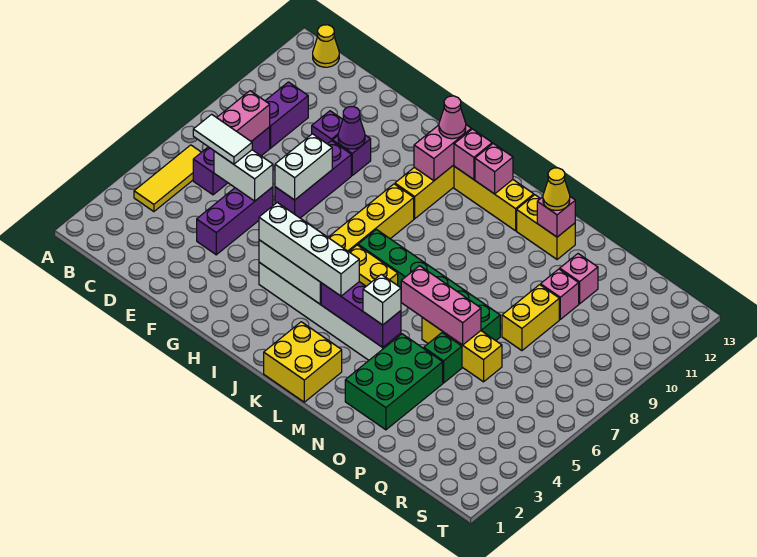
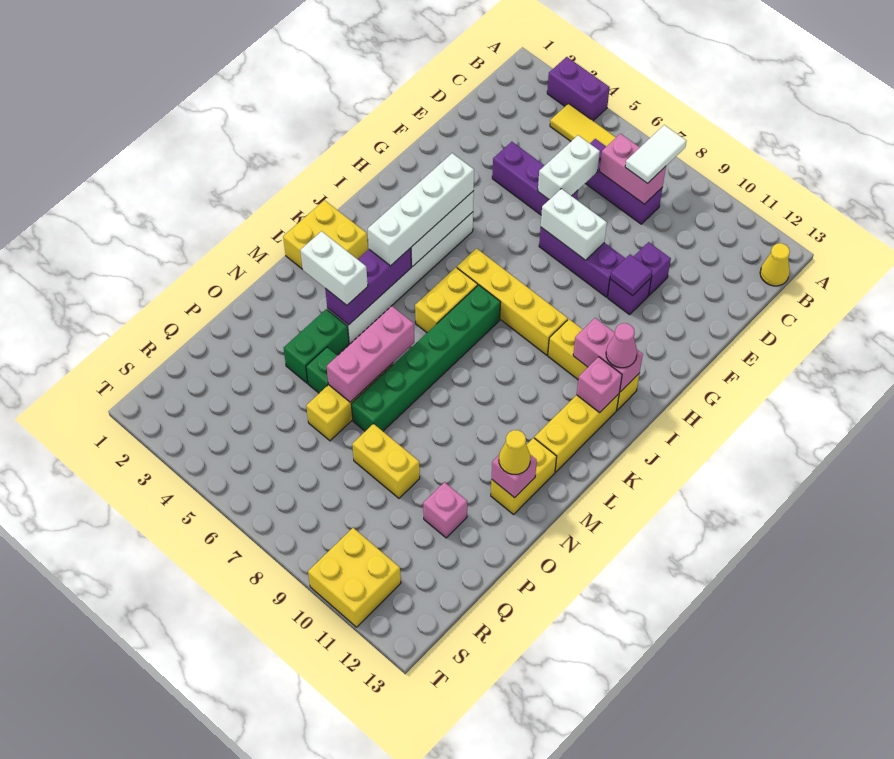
white tile C6:D6 level 3 -> white tile B8:C8 level 3
purple brick C9:C10 level 1 -> purple brick A3:A4 level 1
purple cone F10 level 2 -> purple tile F10 level 2
pink brick K12 level 2 -> none
white brick M4 level 3 -> white brick M3:M4 level 3
green brick N2:O4 level 1 -> green brick N4:O4 level 1
pink brick P10 level 1 -> none
none -> yellow brick S10:T11 level 1

